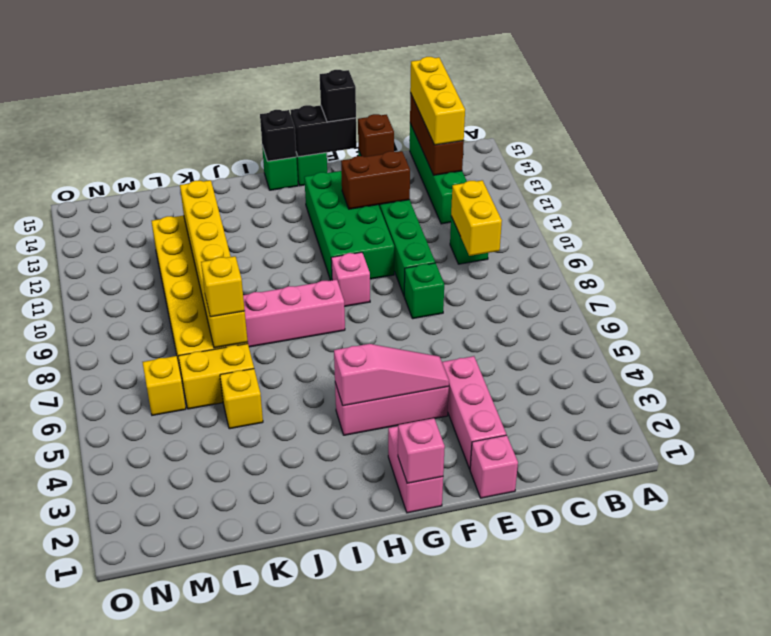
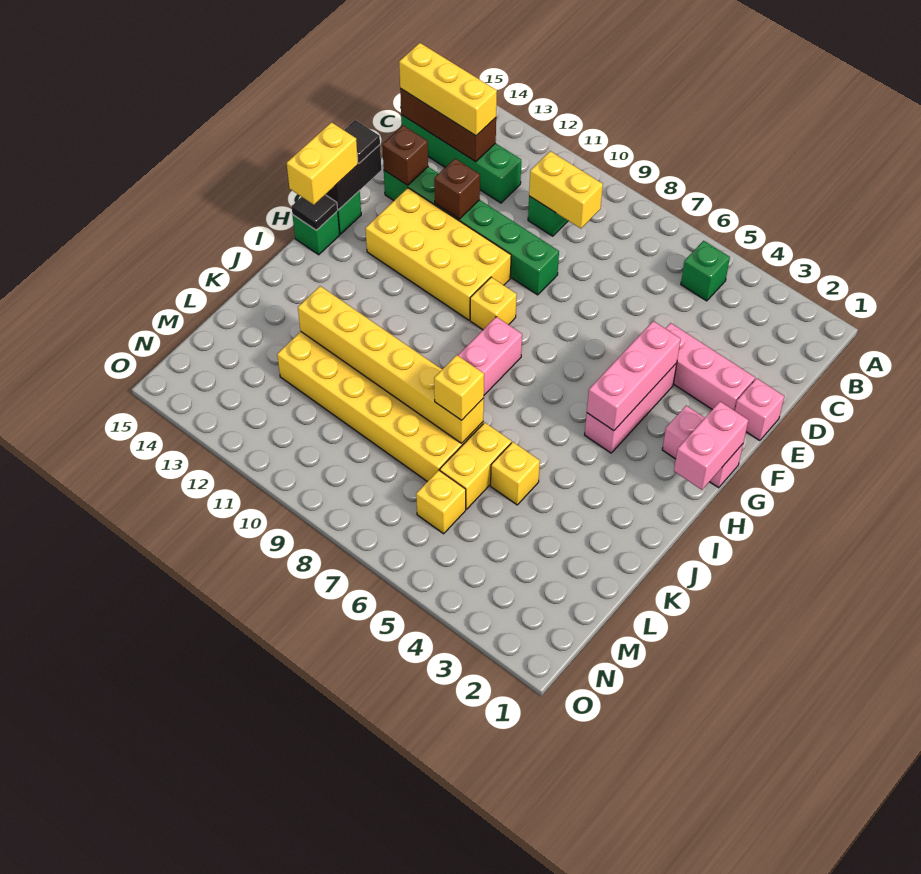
green brick E8 level 1 -> green brick B5 level 1
brown brick E12:F12 level 2 -> brown brick E12 level 2
pink slope F4:H4 level 2 top H -> pink brick F4:H4 level 2
green brick F10:G13 level 1 -> yellow brick F10:G13 level 1
black brick F15 level 3 -> black tile F15 level 3
pink brick G1 level 2 -> pink brick G1:H1 level 2
pink brick G9 level 1 -> yellow brick G9 level 1
none -> yellow brick G15:H15 level 3
black brick H15 level 2 -> black tile H15 level 2

